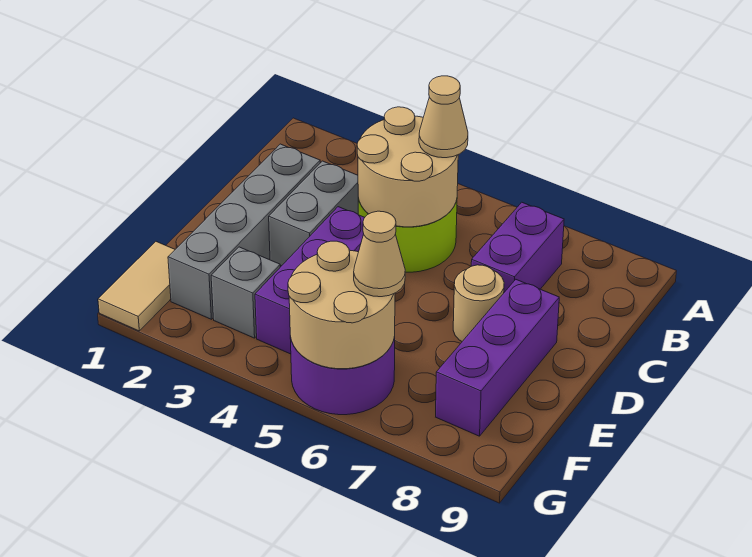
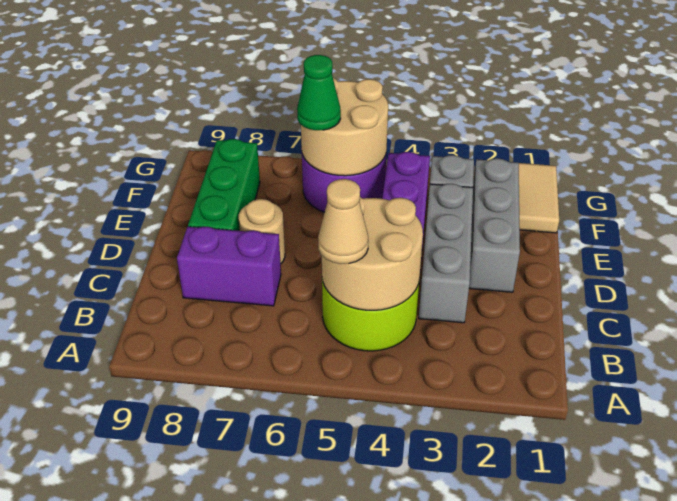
purple brick B7:C7 level 1 -> purple brick C7:C8 level 1
grey brick C2:F2 level 1 -> grey brick D2:F2 level 1
grey brick C3:D3 level 1 -> grey brick C3:E3 level 1
purple brick D8:F8 level 1 -> green brick D8:F8 level 1
tan cone F6 level 3 -> green cone F6 level 3

